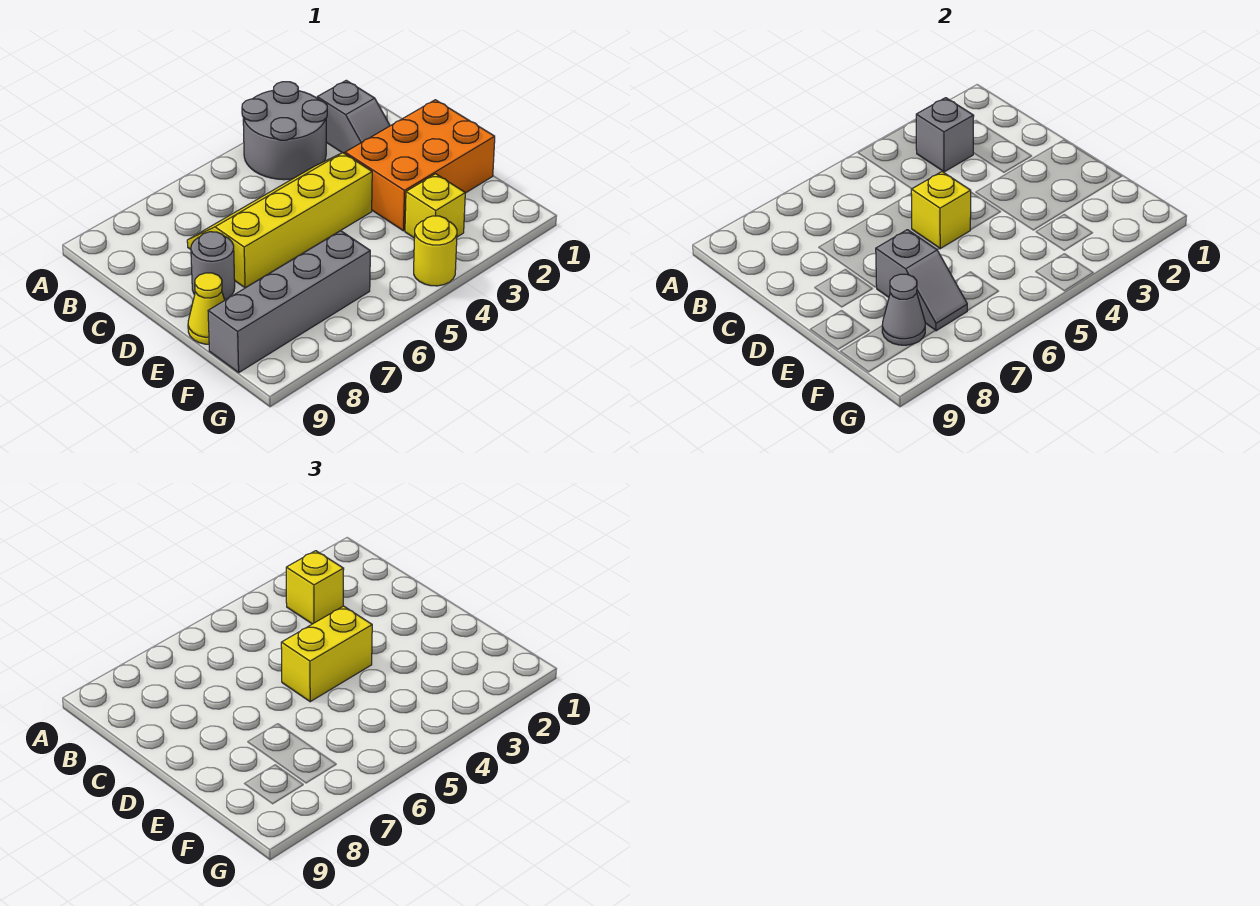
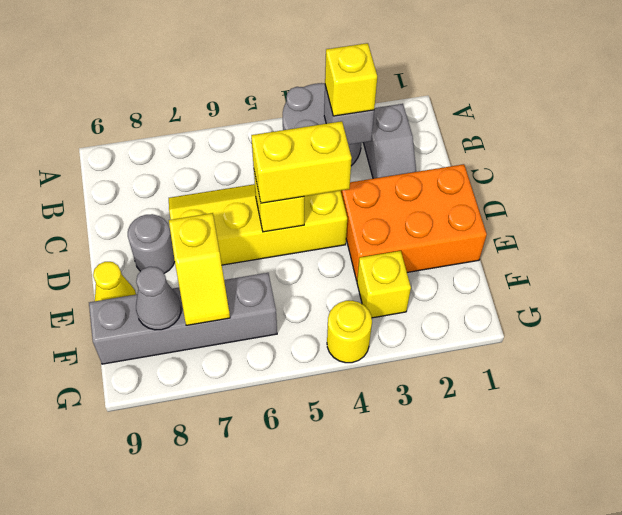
grey slope E7:F7 level 2 top E -> yellow slope E7:F7 level 2 top E

